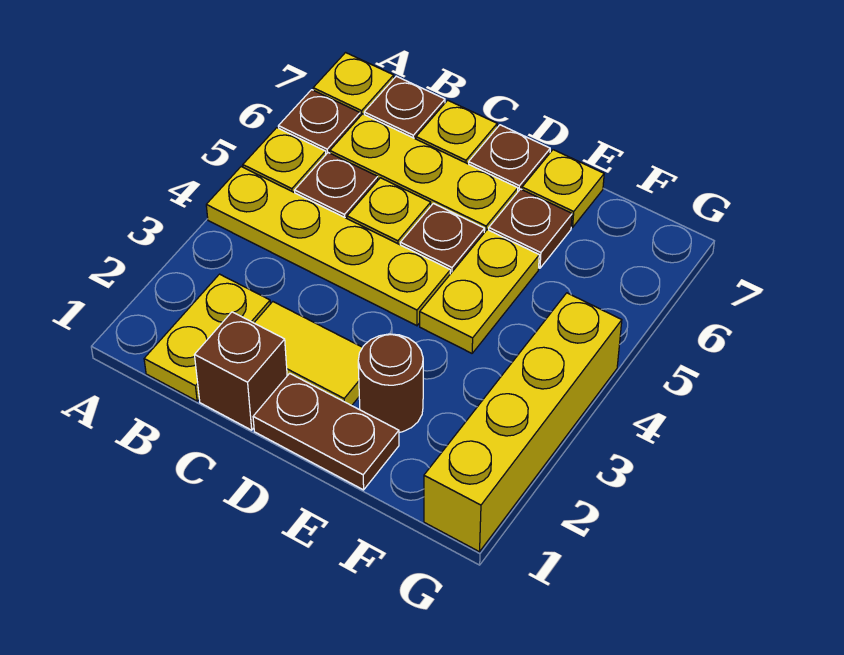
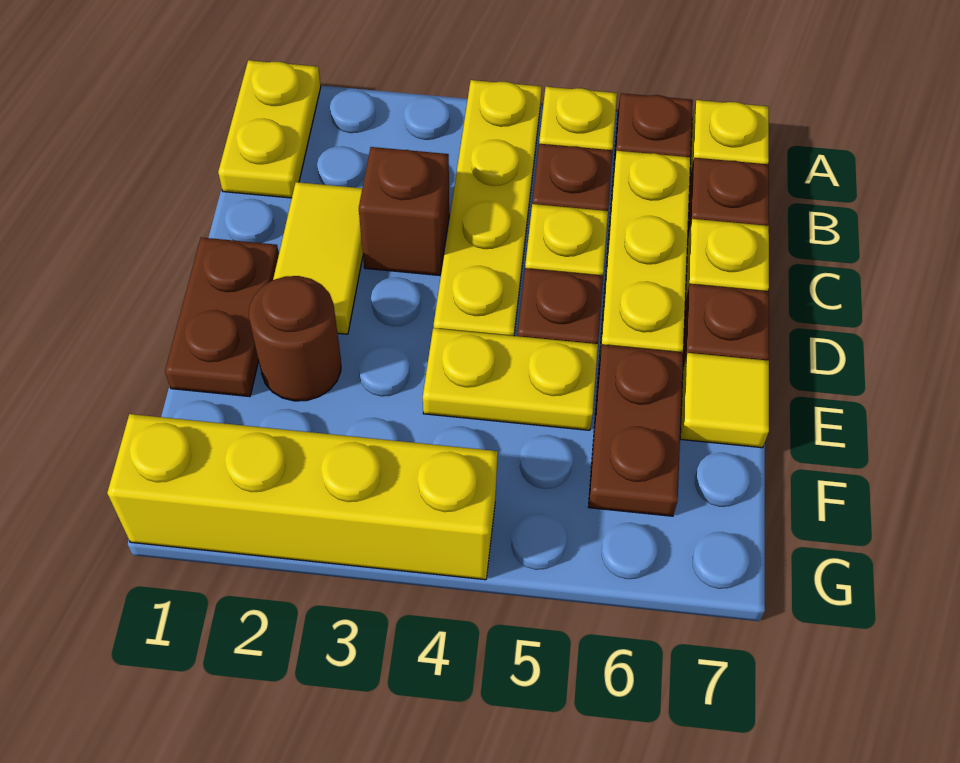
yellow plate B1:B2 level 1 -> yellow plate A1:B1 level 1
brown brick C1 level 1 -> brown brick C3 level 1
brown plate E6 level 1 -> brown plate E6:F6 level 1
yellow plate E7 level 1 -> yellow tile E7 level 1

